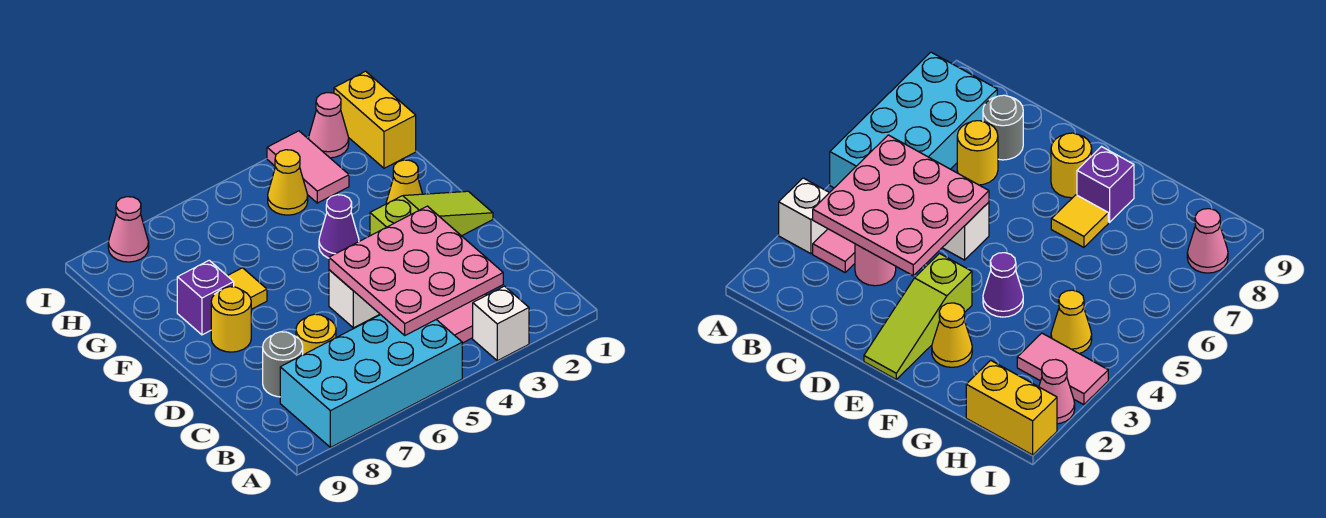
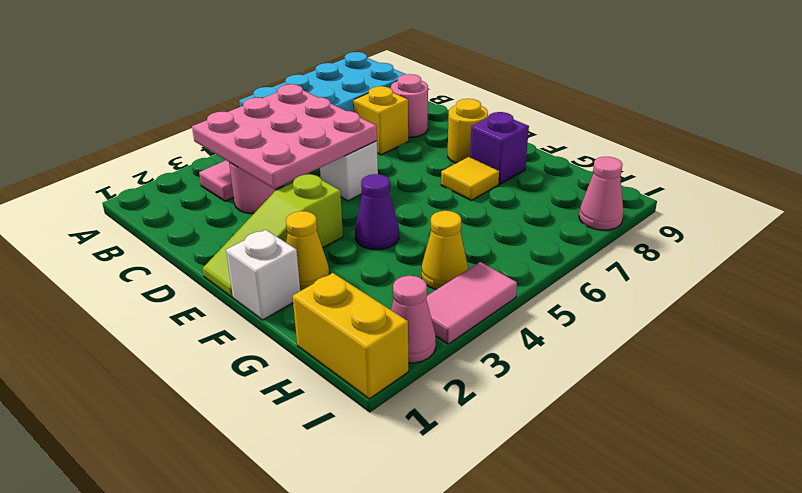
white brick A3 level 1 -> white brick F1 level 1
yellow round brick C7 level 1 -> yellow brick C7 level 1
grey round brick C8 level 1 -> pink round brick C8 level 1
pink tile H3:I3 level 1 -> pink tile I3:I4 level 1

